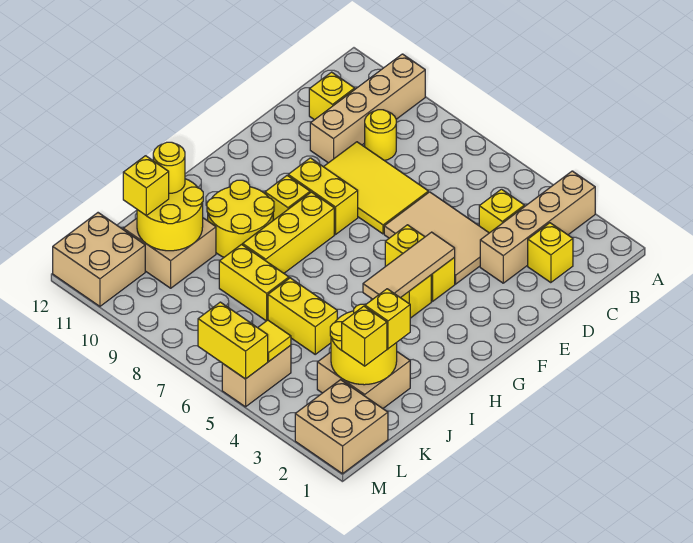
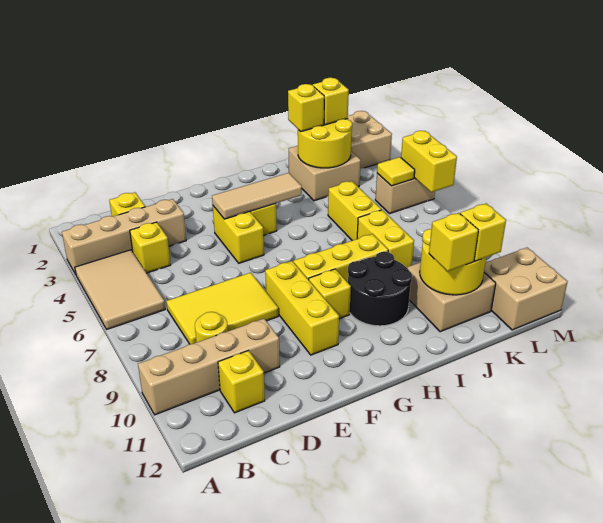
tan tile D4:E6 level 1 -> tan tile A4:B6 level 1
yellow tile D7:E9 level 1 -> yellow tile C7:E8 level 1
yellow brick F8:F9 level 1 -> yellow brick F8:F10 level 1
yellow round brick H9:I10 level 1 -> black round brick H9:I10 level 1
yellow round brick J11 level 3 -> yellow brick J11 level 3

